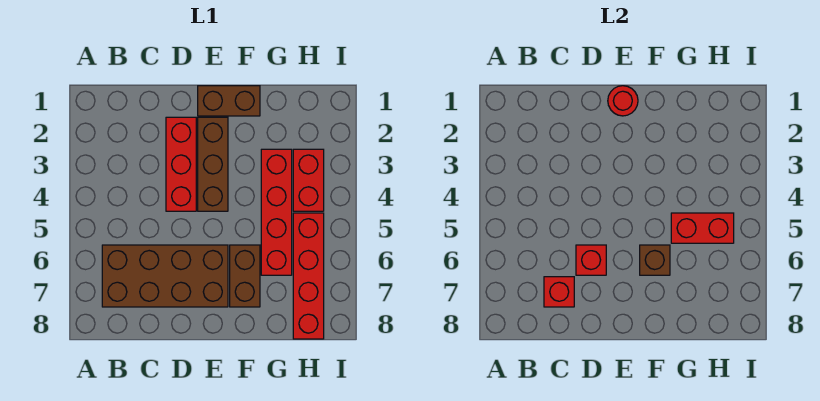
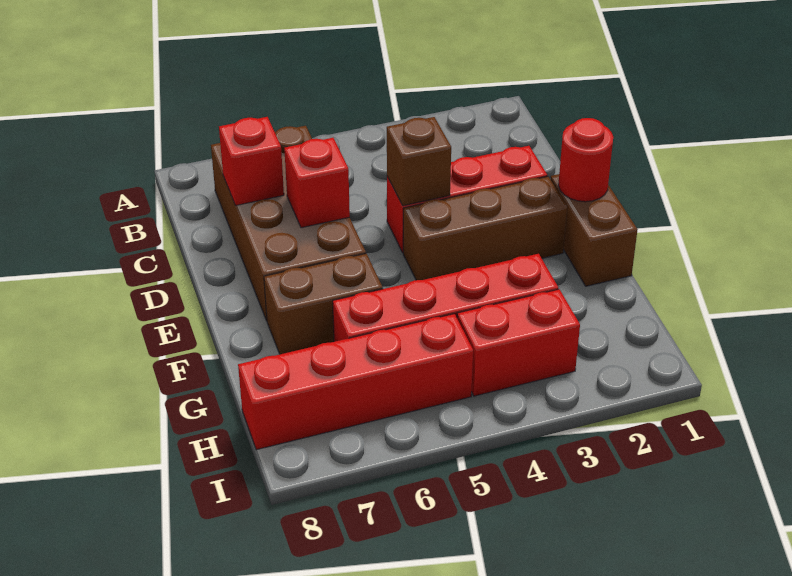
brown brick F6 level 2 -> brown brick D4 level 2
red brick G5:H5 level 2 -> none

